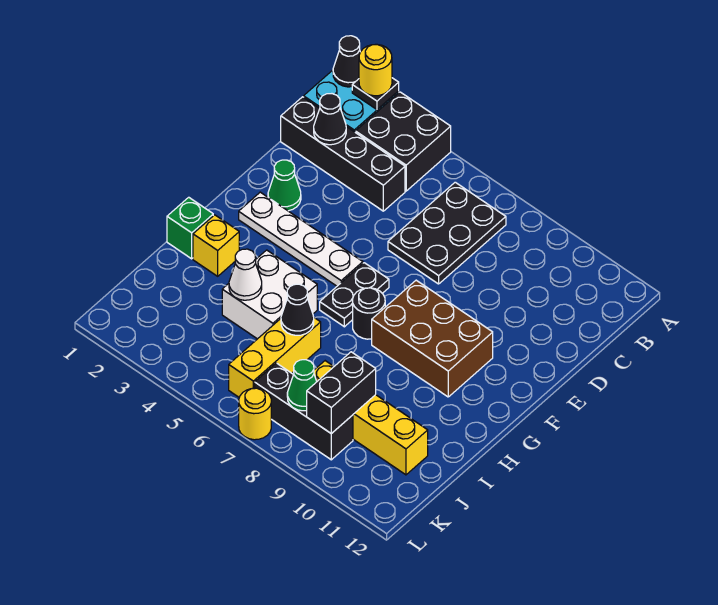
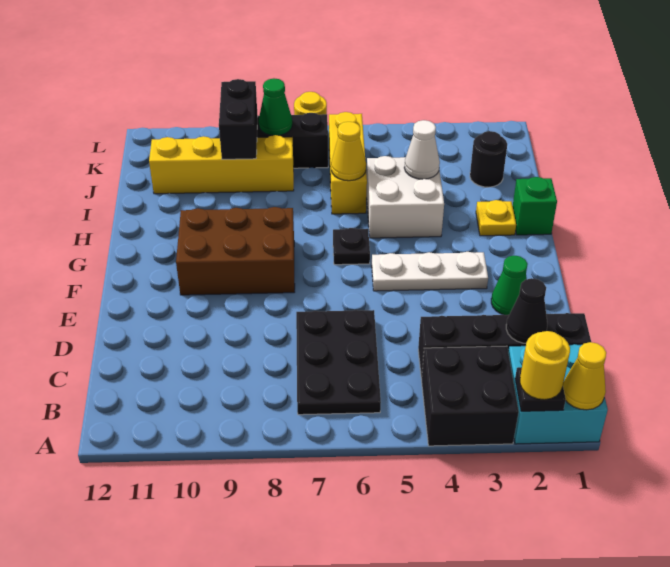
black cone A1 level 2 -> yellow cone A1 level 2
white plate F2:F5 level 1 -> white plate F3:F5 level 1
black plate F6:G6 level 1 -> black plate G6 level 1
black round brick G7 level 1 -> black round brick J2 level 1
yellow brick H2 level 1 -> yellow plate H2 level 1
black cone I6 level 2 -> yellow cone I6 level 2

